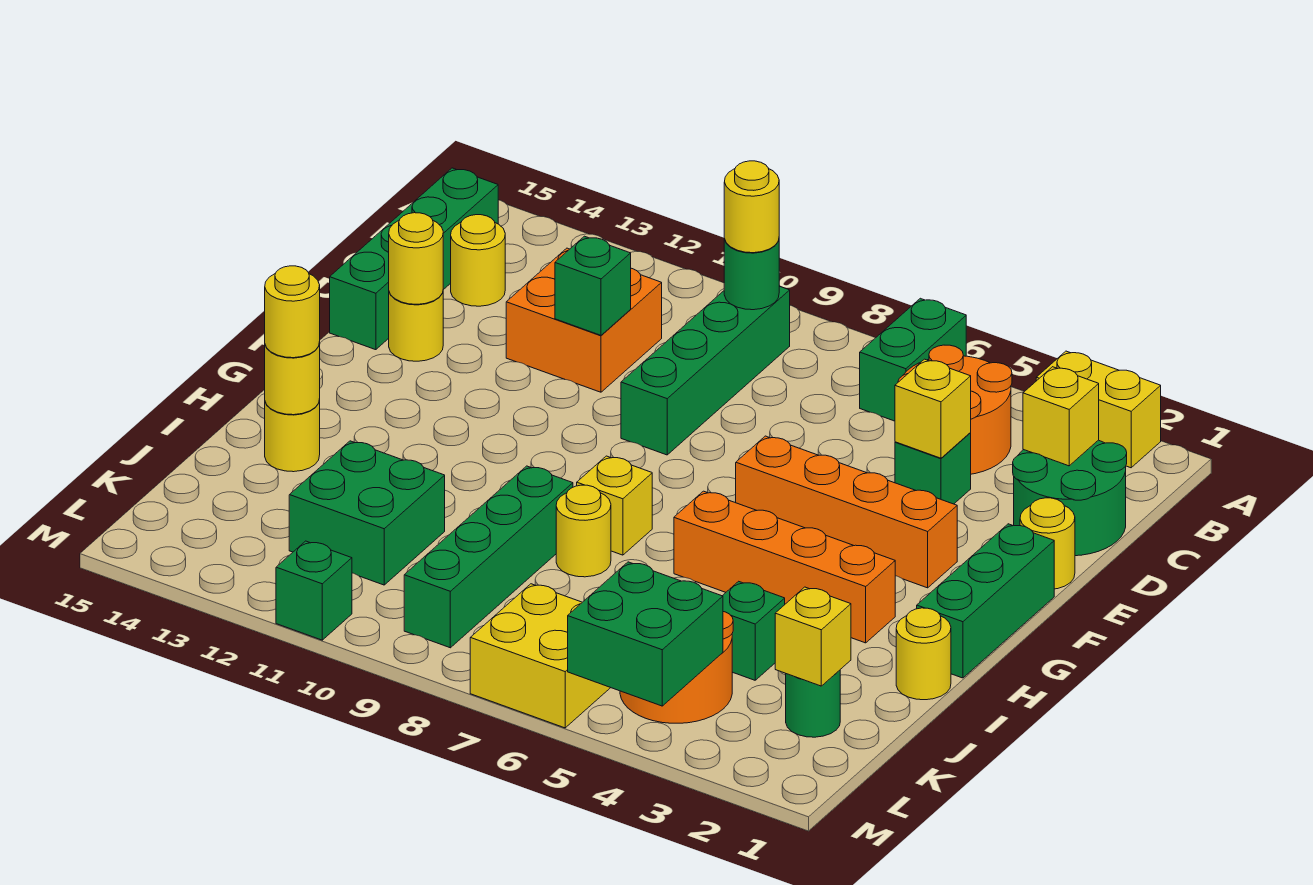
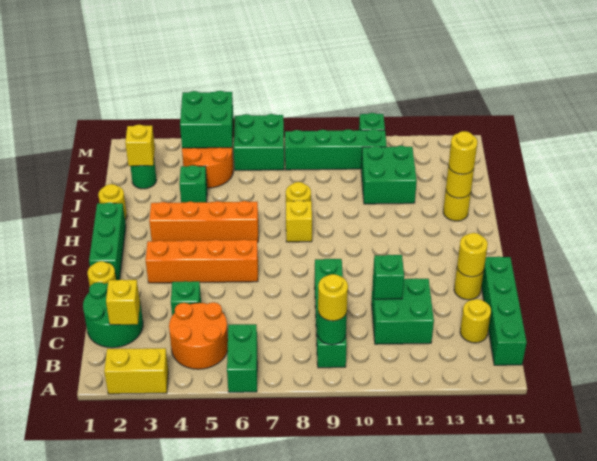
orange brick C11:D12 level 1 -> green brick C11:D12 level 1
yellow brick D4 level 2 -> none
green brick I9:L9 level 1 -> green brick L8:L11 level 1
yellow brick L6:M7 level 1 -> green brick L6:M7 level 1

